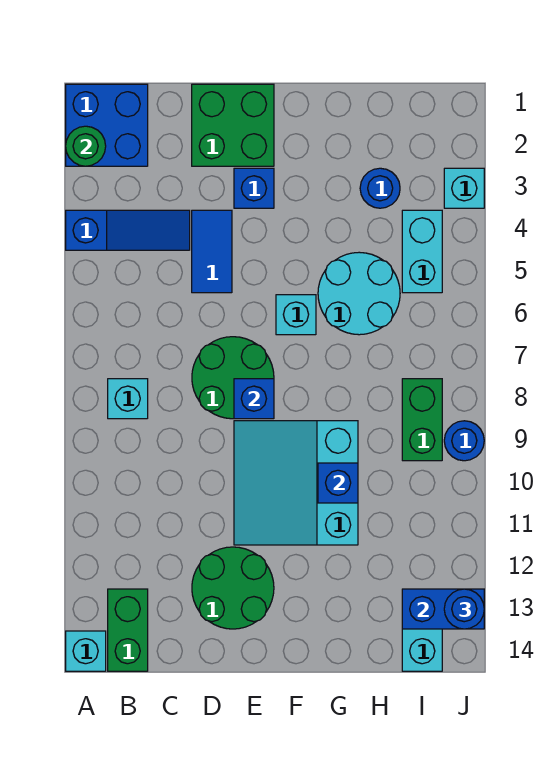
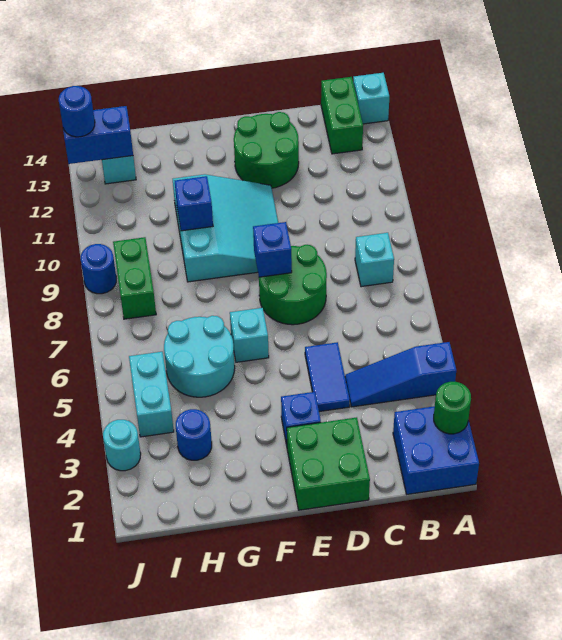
cyan brick J3 level 1 -> cyan round brick J3 level 1

